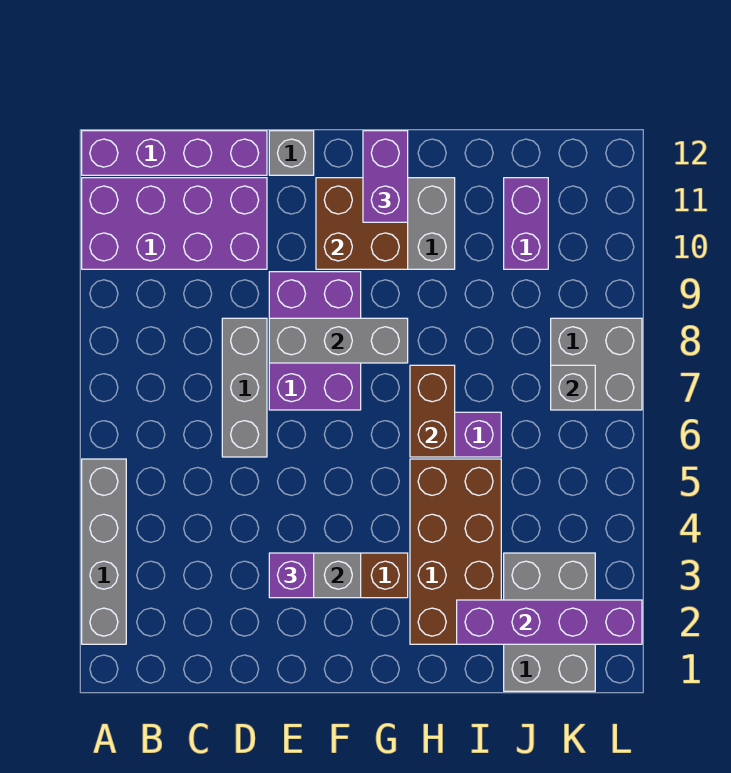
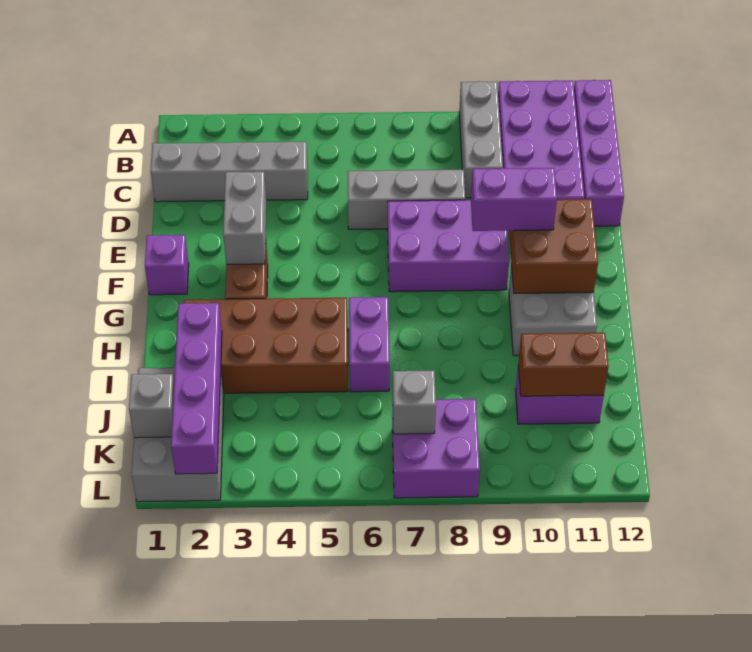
grey brick A2:A5 level 1 -> grey brick C1:C4 level 1
purple brick E3 level 3 -> purple brick F1 level 1
grey brick E8:G8 level 2 -> grey brick A9:C9 level 1
grey brick E12 level 1 -> grey brick K1 level 2
purple brick G11:G12 level 3 -> purple brick F9:F10 level 3
brown brick H6:H7 level 2 -> brown brick J10:J11 level 2
grey brick J1:K3 level 1 -> grey brick J1:L2 level 1
grey brick K7:L8 level 1 -> purple brick K7:L8 level 1

